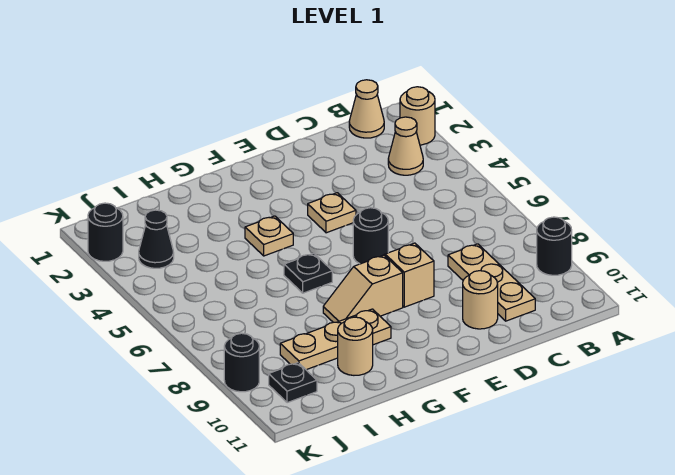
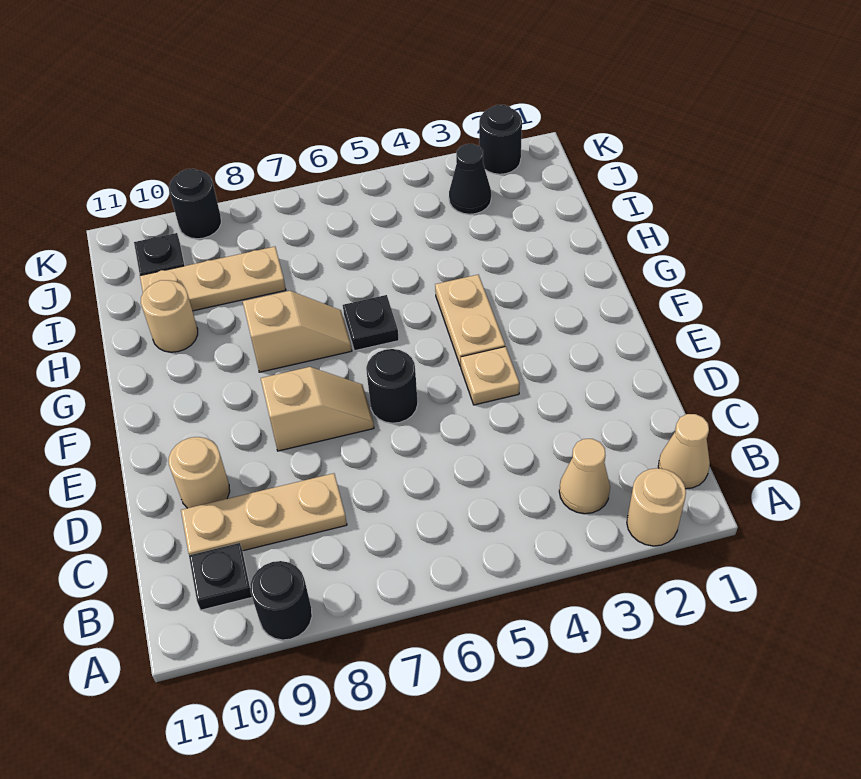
none -> black plate B10 level 1
tan slope F8:G8 level 1 top F -> tan slope G7:G8 level 1 top 8
tan plate G4 level 1 -> tan plate F4:G4 level 1
tan plate G9:I9 level 1 -> tan plate I8:I10 level 1

